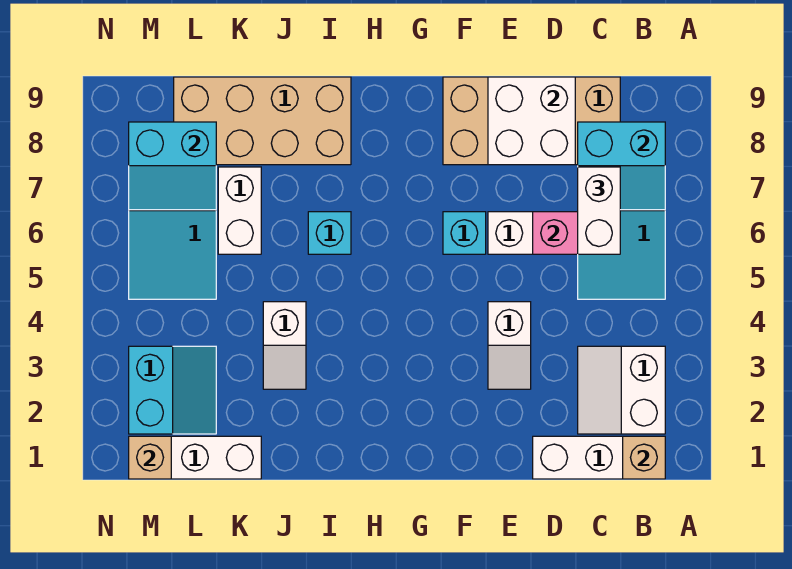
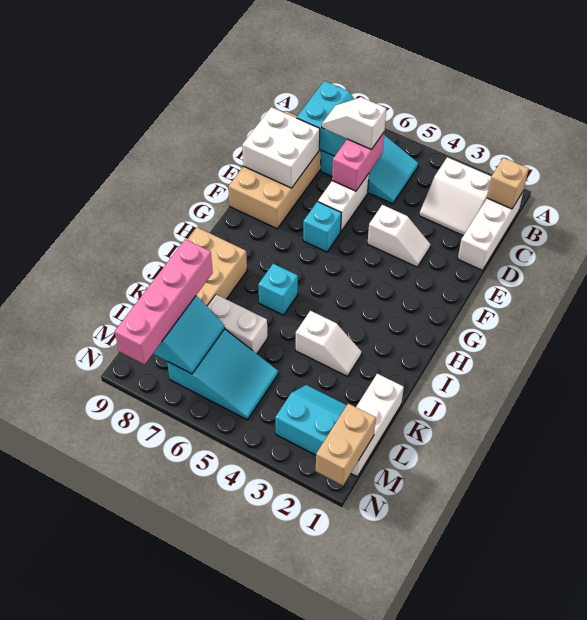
white brick C6:C7 level 3 -> white slope C6:C7 level 3 top 6
none -> pink brick K8:N8 level 3
tan brick M1 level 2 -> tan brick M1:N1 level 2

